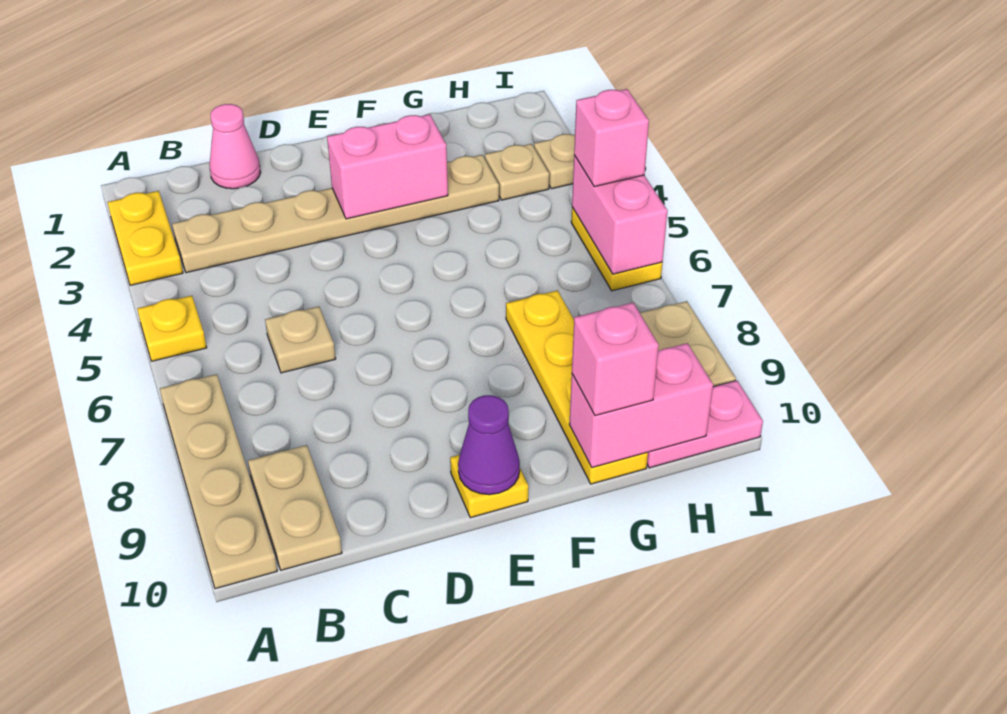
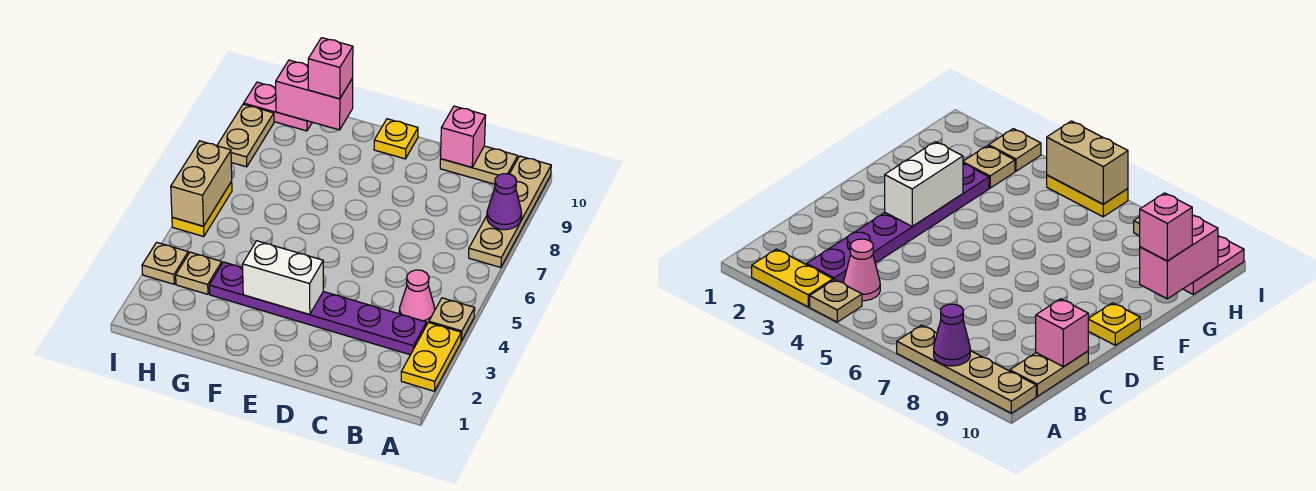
yellow plate A5 level 1 -> none
tan plate B3:G3 level 1 -> purple plate B3:G3 level 1
tan plate B9:B10 level 1 -> tan plate B10:C10 level 1
pink cone C1 level 1 -> pink cone B4 level 1
tan plate C6 level 1 -> tan plate A4 level 1
pink brick E3:F3 level 2 -> white brick E3:F3 level 2
purple cone E10 level 2 -> purple cone A8 level 2
yellow plate G7:G10 level 1 -> none
pink brick I5:I6 level 2 -> tan brick I5:I6 level 2
pink brick I5 level 3 -> pink brick C10 level 2

